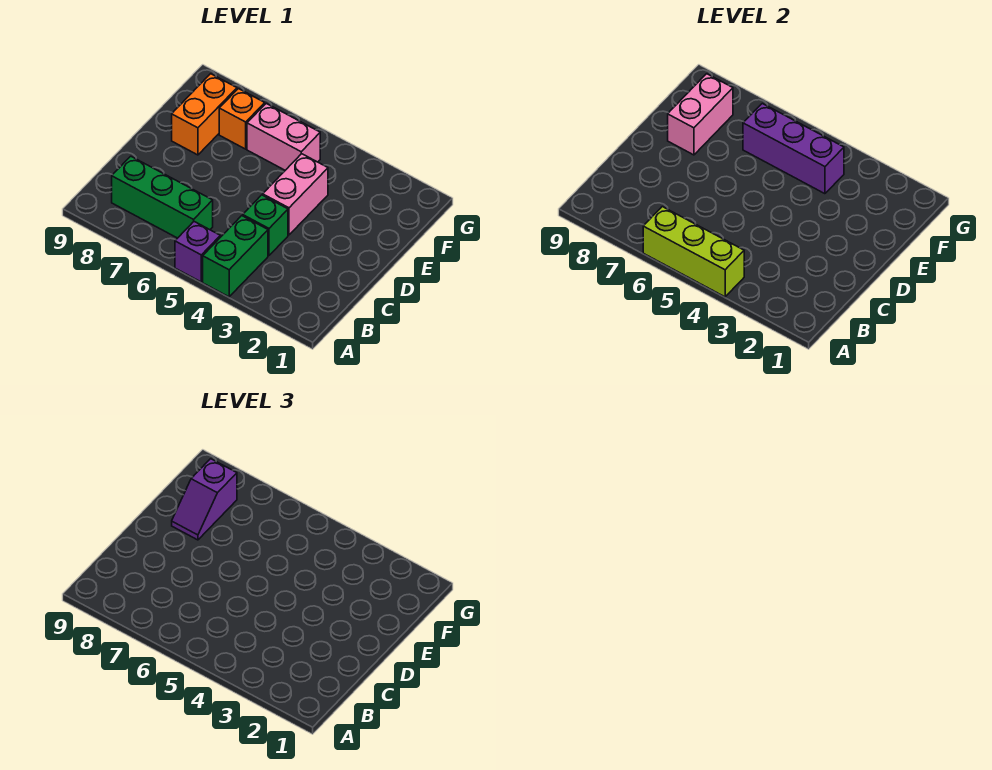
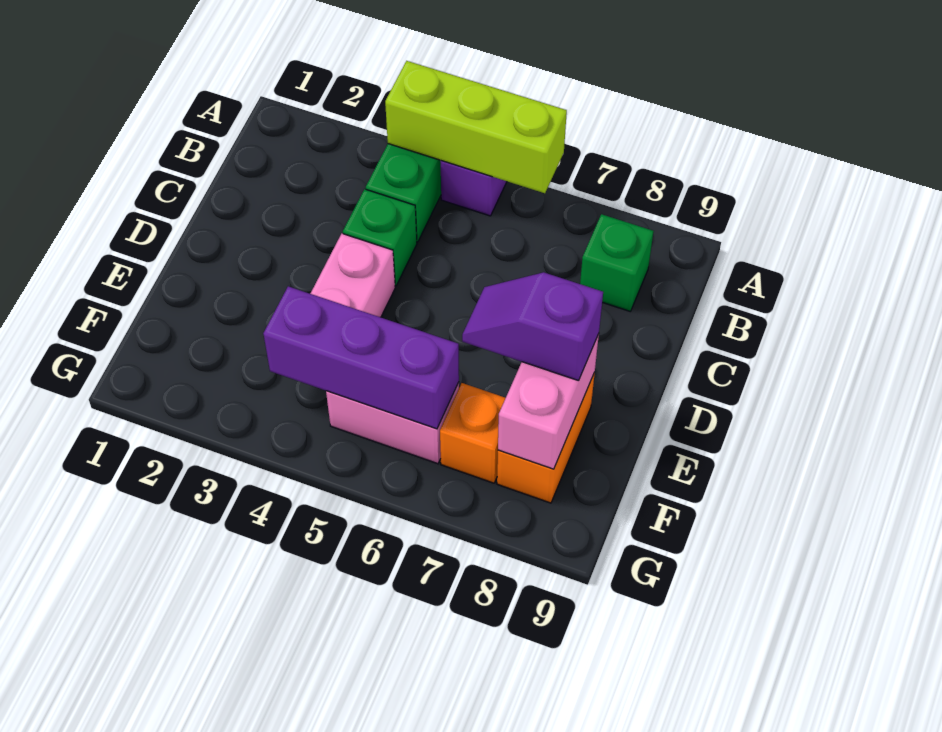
green brick B6:B8 level 1 -> green brick B8 level 1
purple slope E8:F8 level 3 top F -> purple slope E7:E8 level 3 top 8

